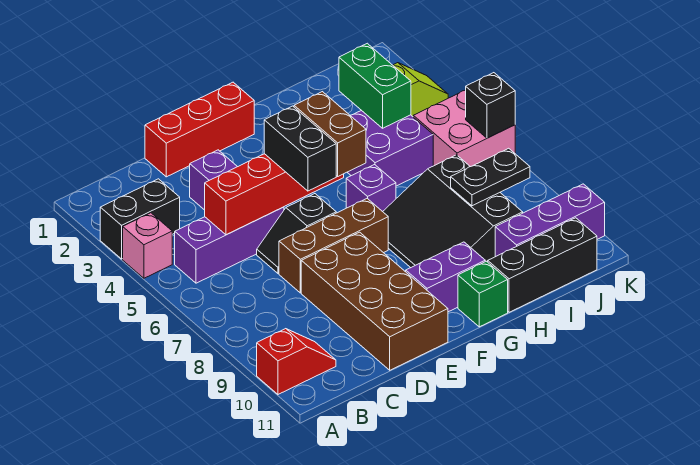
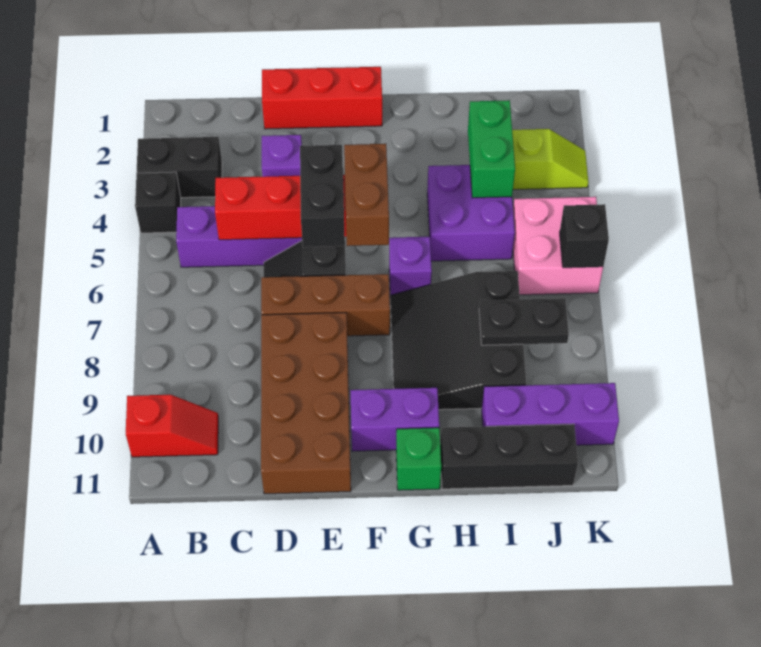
pink brick A4 level 1 -> black brick A4 level 1

